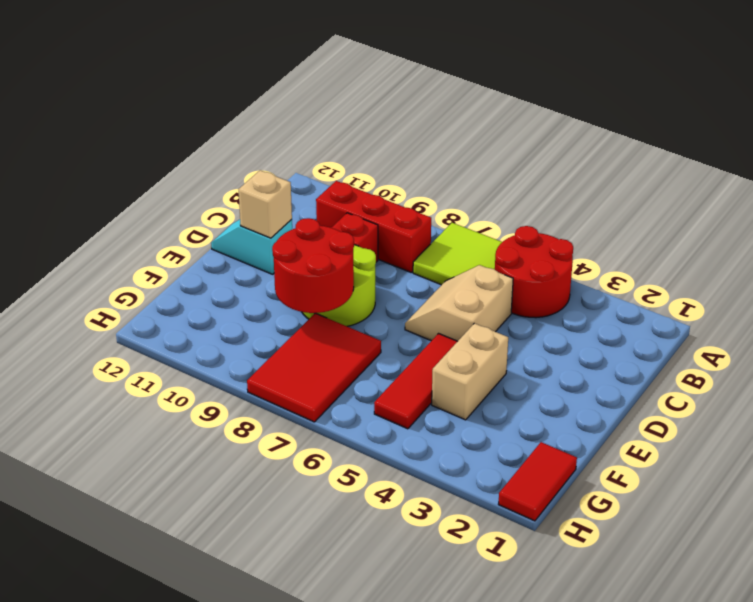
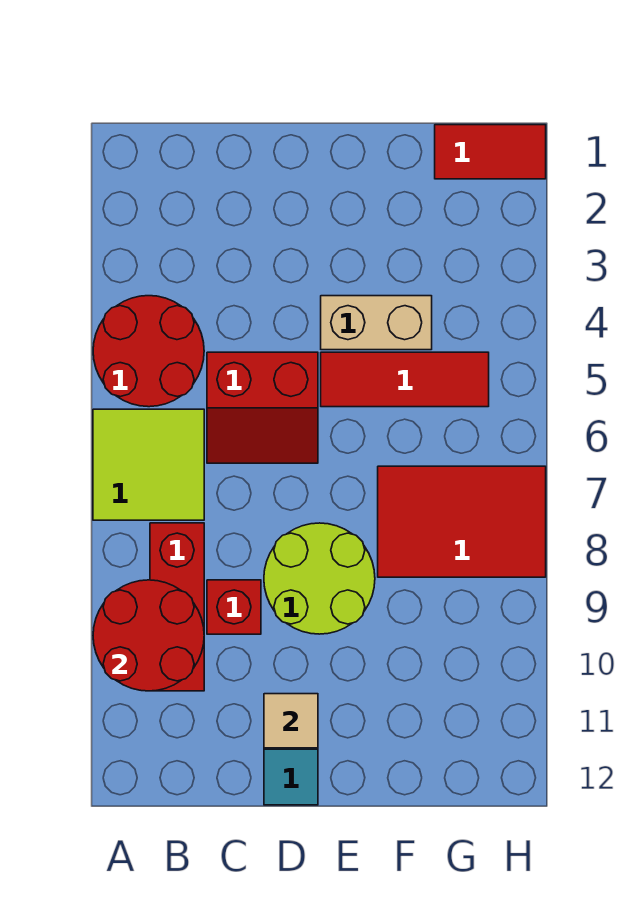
tan slope C5:D6 level 1 top 5 -> red slope C5:D6 level 1 top 5
tan brick D11 level 2 -> tan tile D11 level 2
red round brick E8:F9 level 2 -> red round brick A9:B10 level 2

